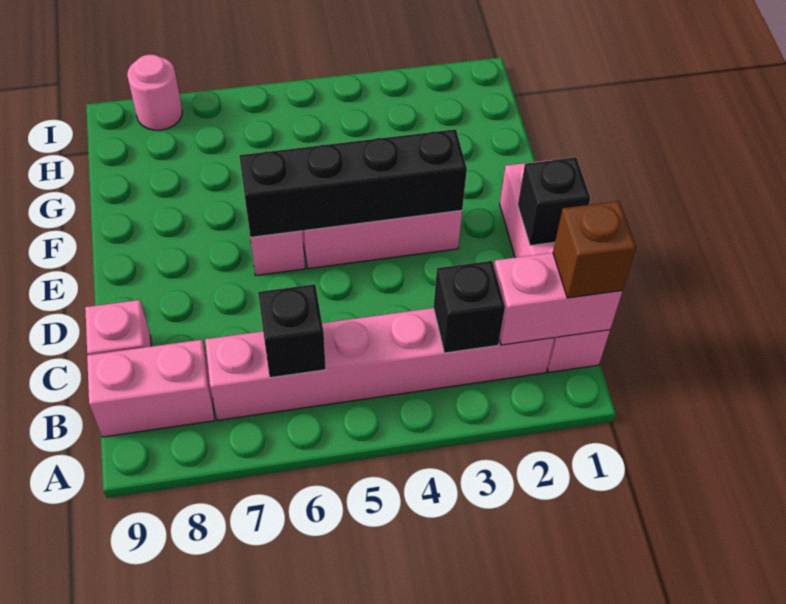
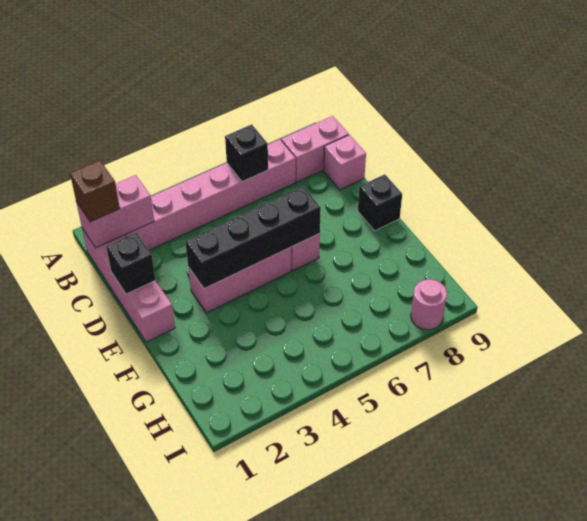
black brick B3 level 2 -> black brick E9 level 1

